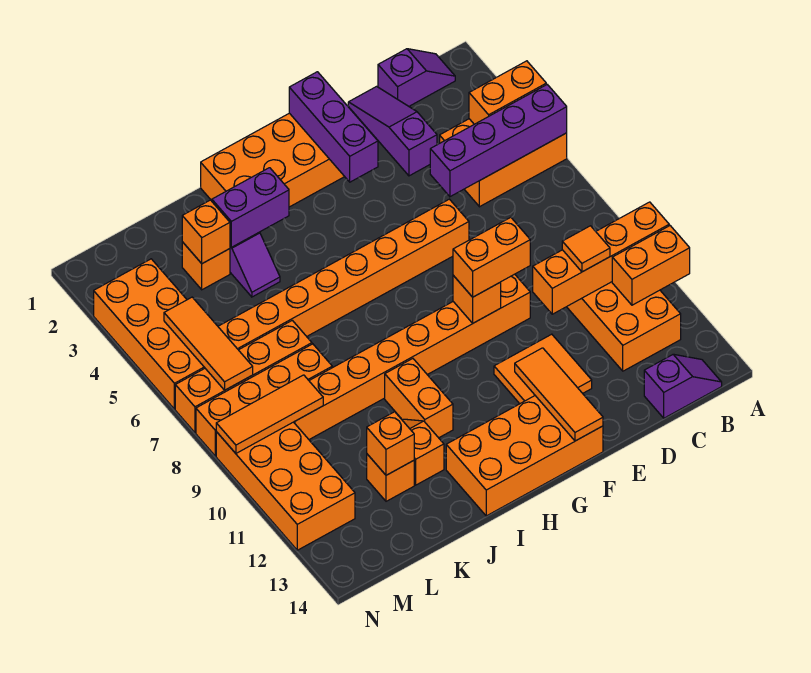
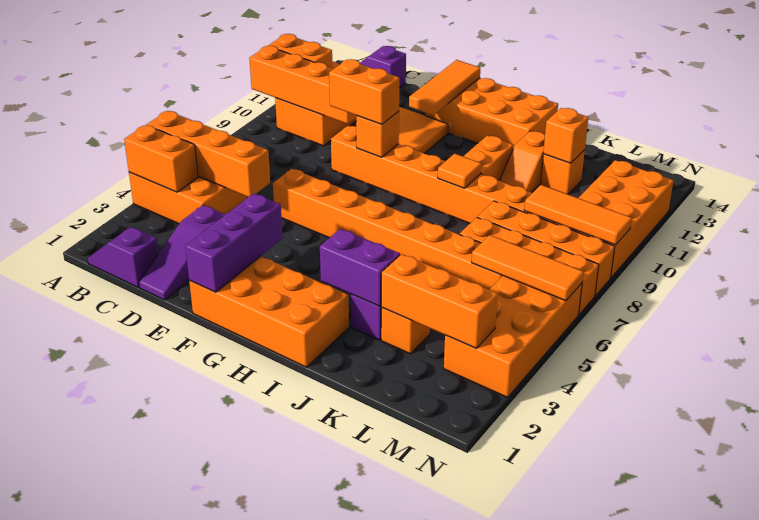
purple brick A5:D5 level 2 -> orange brick A5:D5 level 2
orange tile C10 level 3 -> orange tile I9 level 2
orange brick K3 level 2 -> orange brick K3:M3 level 2
orange tile M5:M7 level 2 -> orange tile L6:N6 level 2

